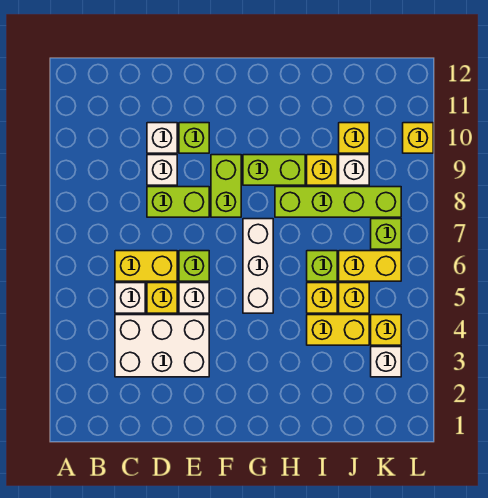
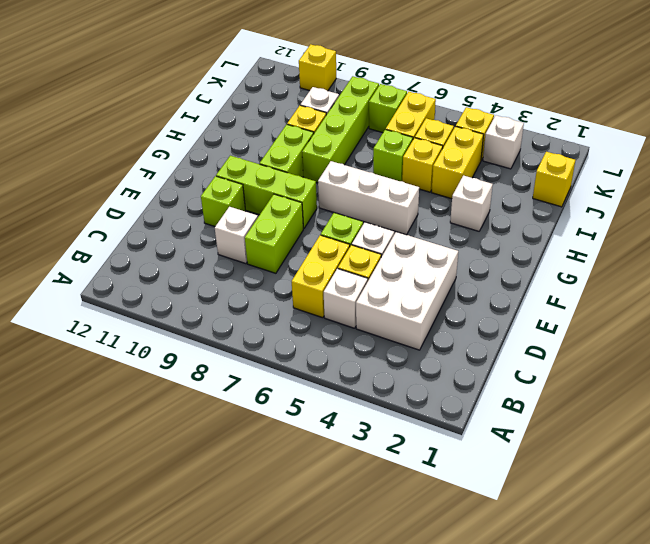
white brick D10 level 1 -> white brick H3 level 1
lime brick F8:F9 level 1 -> lime brick F8:F10 level 1
yellow brick J10 level 1 -> yellow brick J1 level 1

